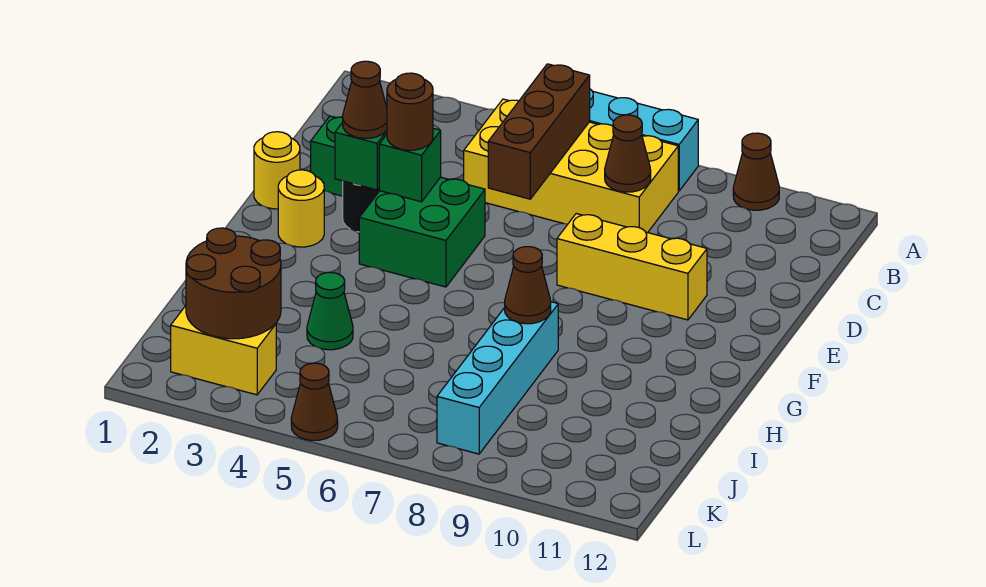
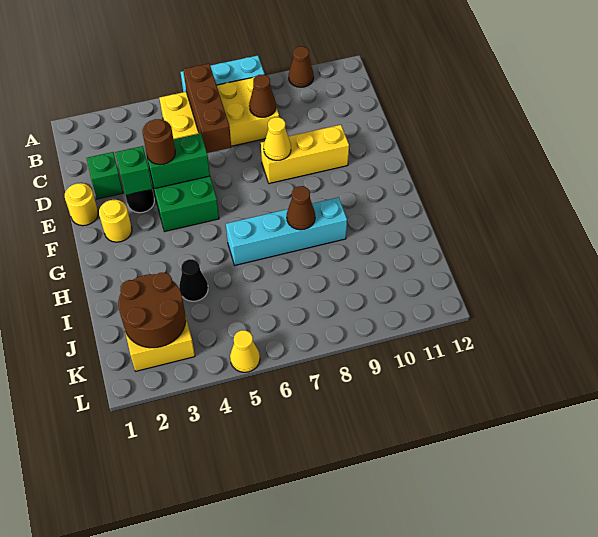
brown cone E3 level 3 -> none
green brick E4 level 2 -> green brick E4:E5 level 2
none -> yellow cone E8 level 2
cyan brick H8:K8 level 1 -> cyan brick H6:H9 level 1
green cone I4 level 1 -> black cone I4 level 1
brown cone L5 level 1 -> yellow cone L5 level 1

